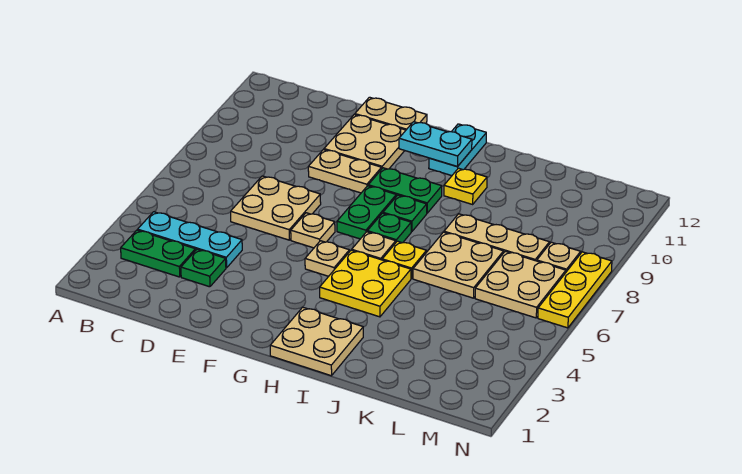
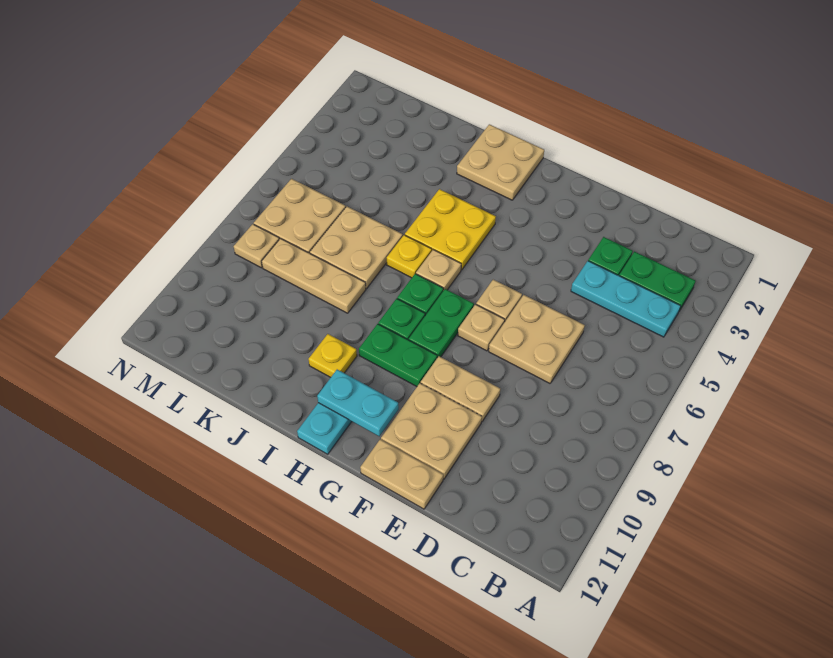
tan plate G5 level 1 -> tan plate F7 level 1
yellow plate N6:N8 level 1 -> none

